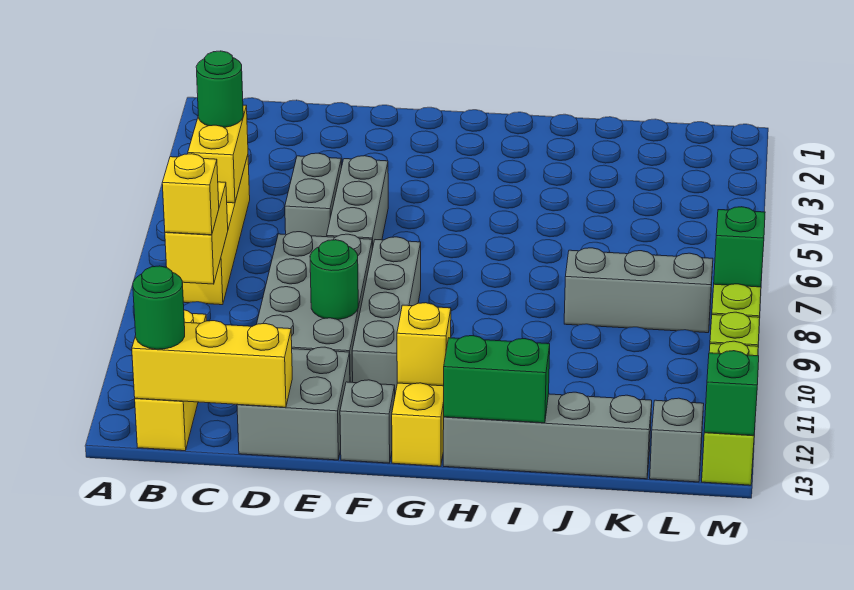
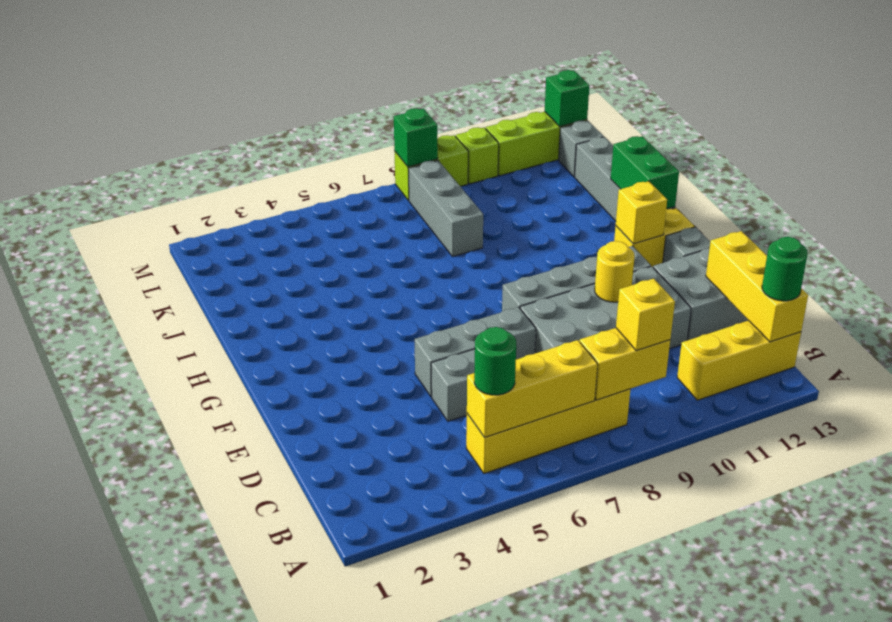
yellow brick B5:B6 level 2 -> yellow brick B5:B7 level 2
green round brick E10 level 2 -> yellow round brick E10 level 2

